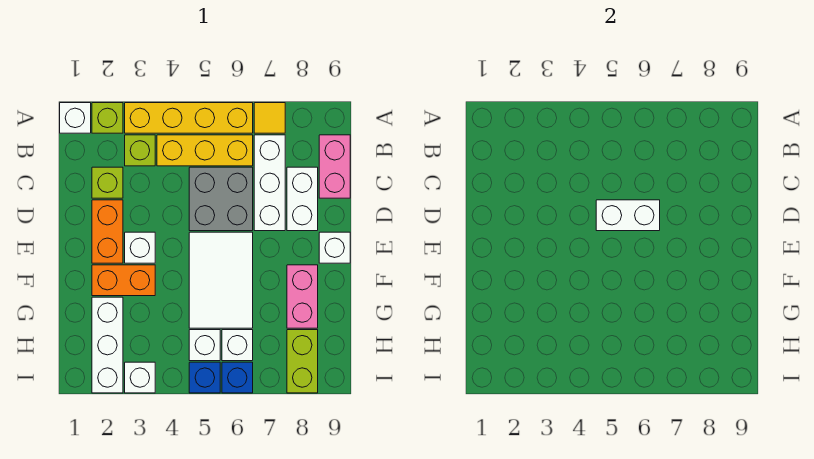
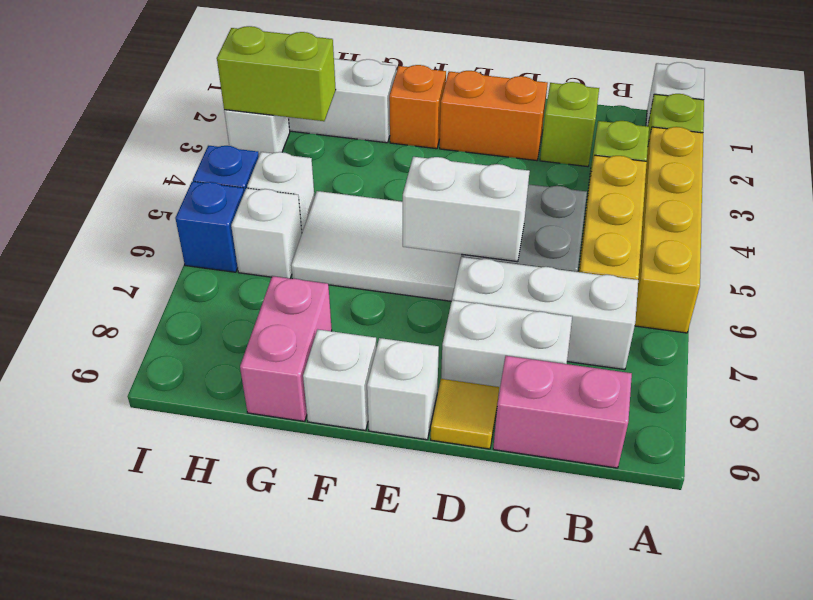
yellow tile A7 level 1 -> yellow tile D9 level 1
white brick D5:D6 level 2 -> white brick D6:E6 level 2
white brick E3 level 1 -> white brick F9 level 1
orange brick F2:F3 level 1 -> orange brick F2 level 1
pink brick F8:G8 level 1 -> pink brick G8:G9 level 1
lime brick H8:I8 level 1 -> lime brick H3:I3 level 2

